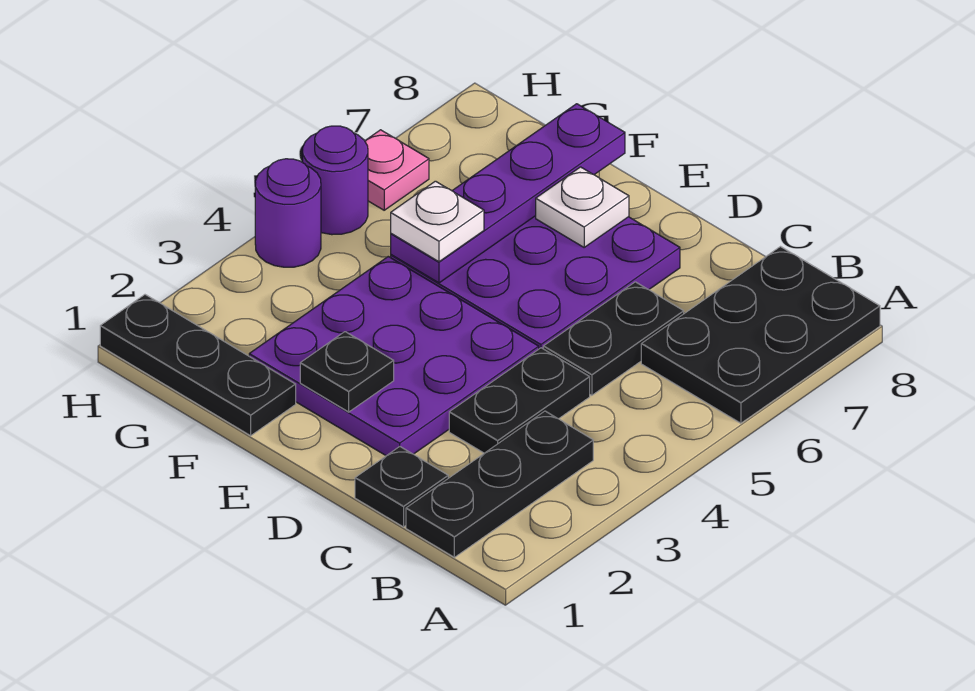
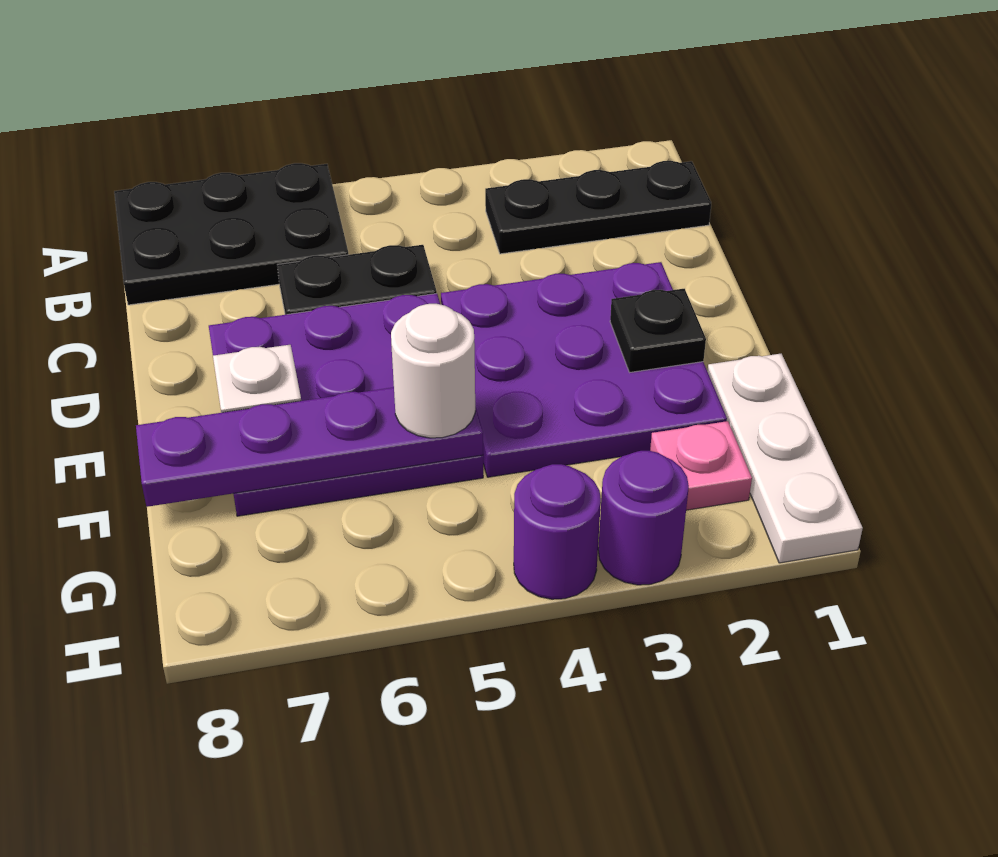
black plate C1 level 1 -> none
black plate C3:C4 level 1 -> none
black plate F1:H1 level 1 -> white plate F1:H1 level 1
white plate F5 level 3 -> white round brick F5 level 3
purple round brick H5 level 1 -> purple round brick H3 level 1
pink plate H6 level 1 -> pink plate G2 level 1

